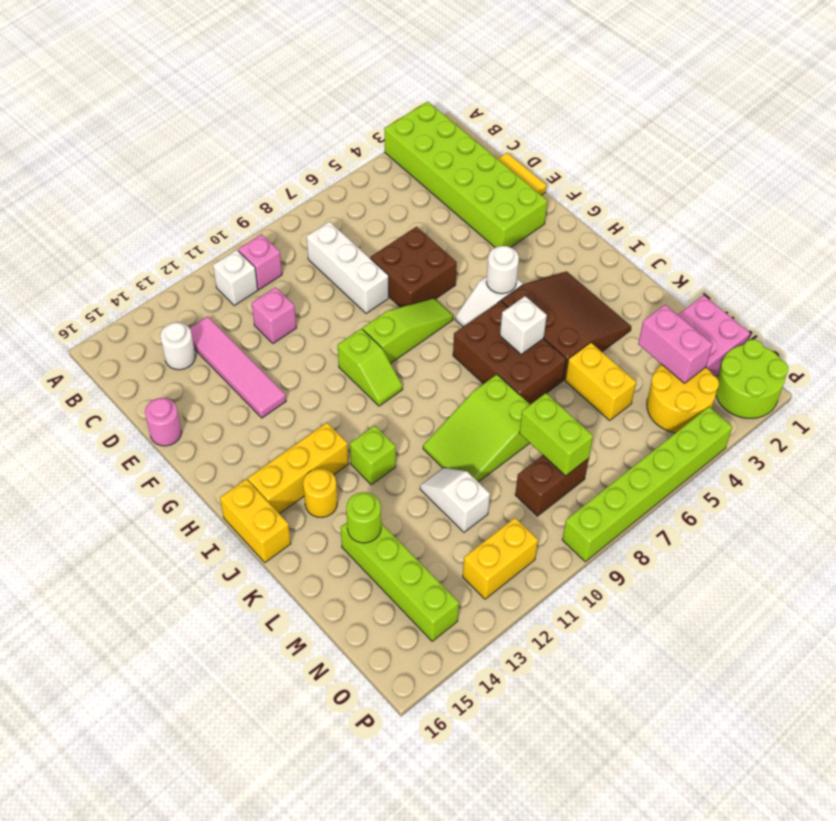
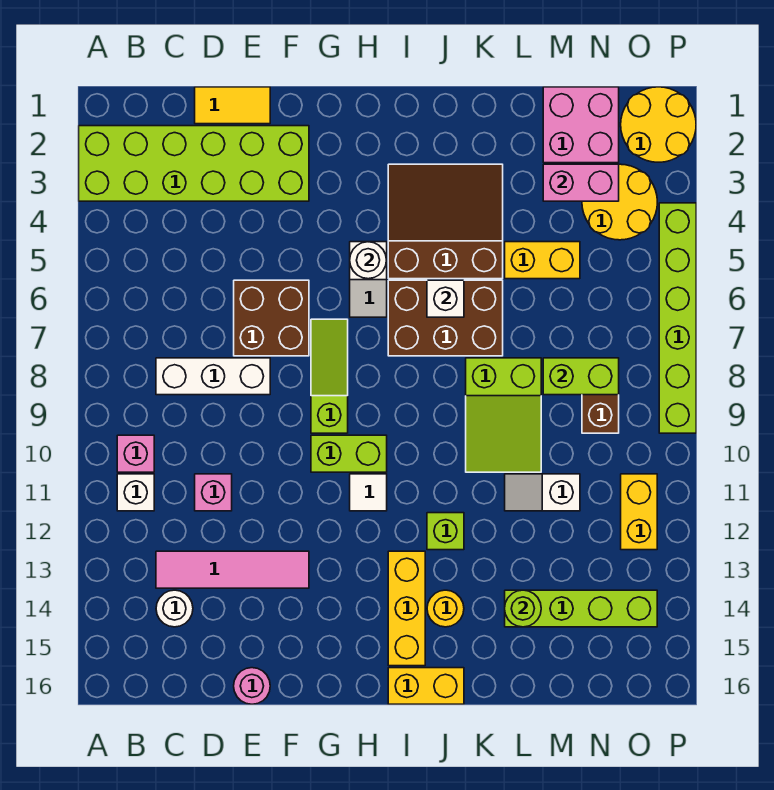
lime slope G10:H10 level 1 top G -> lime brick G10:H10 level 1
none -> white tile H11 level 1
lime round brick O1:P2 level 1 -> yellow round brick O1:P2 level 1

